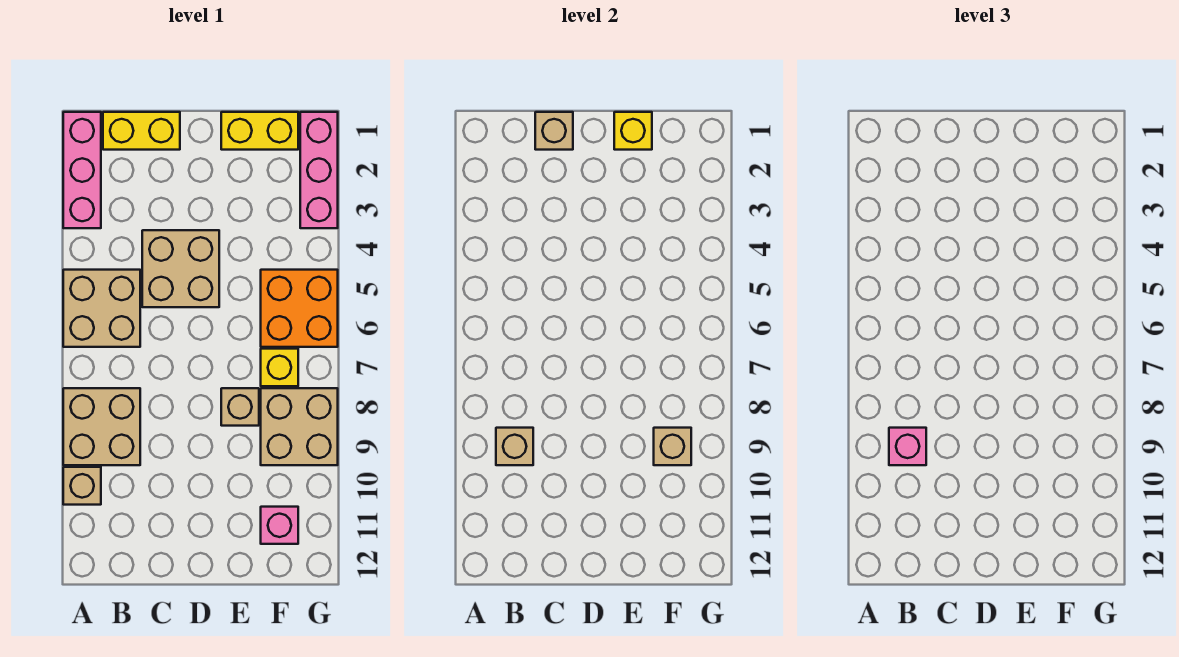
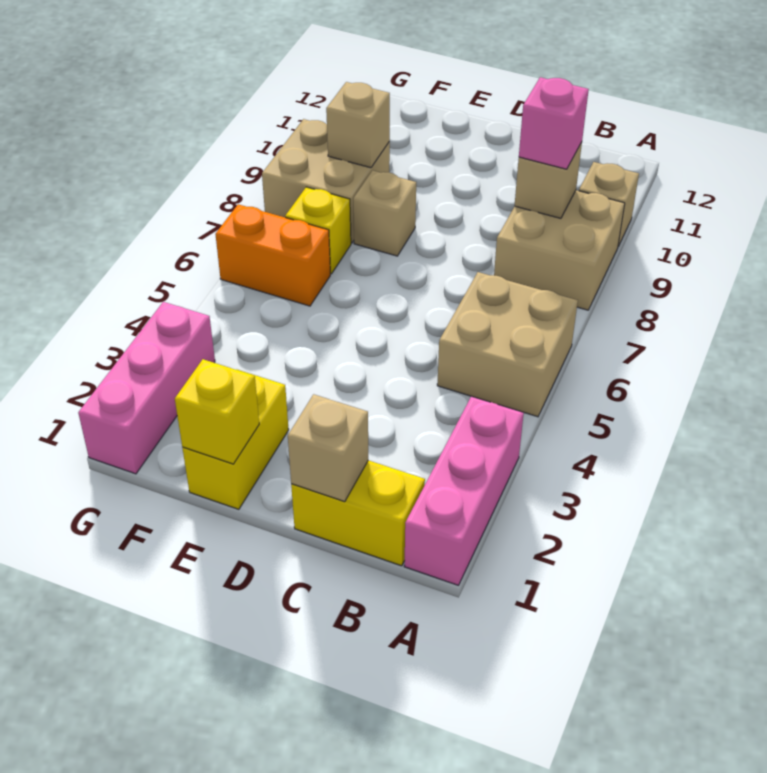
tan brick C4:D5 level 1 -> none
yellow brick E1:F1 level 1 -> yellow brick E1:E2 level 1
orange brick F5:G6 level 1 -> orange brick F6:G6 level 1
pink brick F11 level 1 -> none

